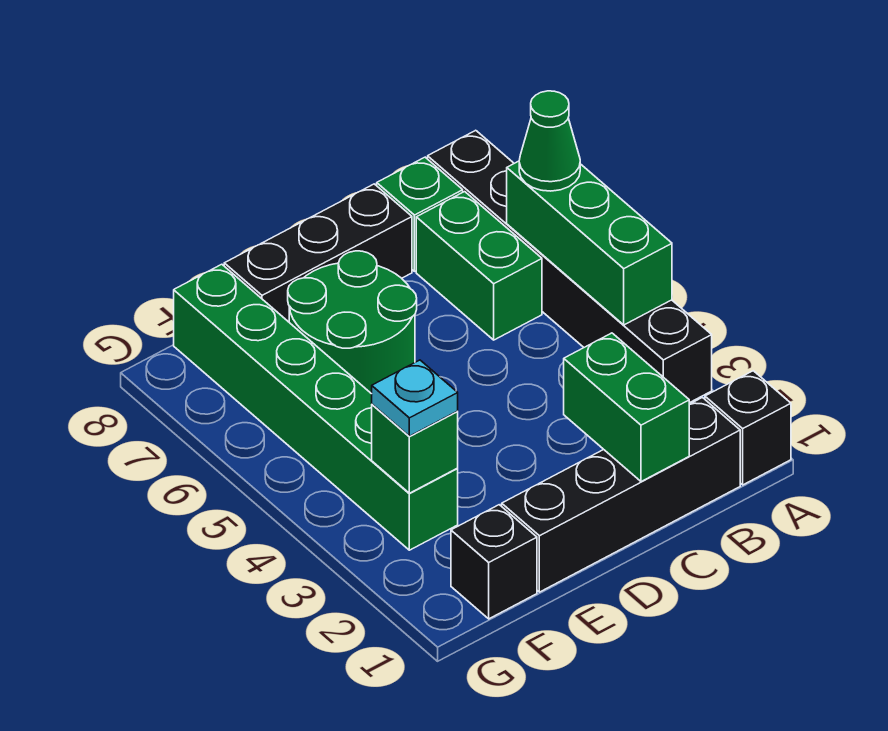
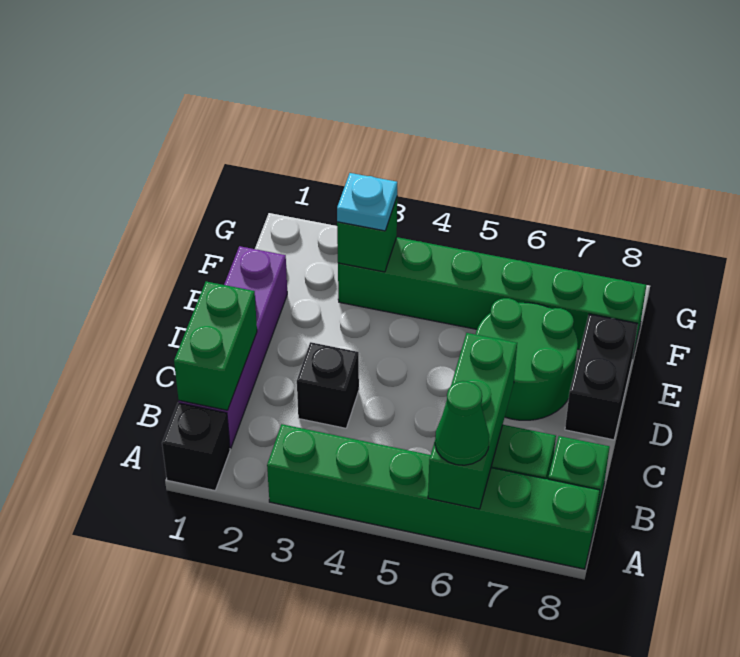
black brick A3:A8 level 1 -> green brick A3:A8 level 1
green brick A4:A6 level 2 -> green brick A6:C6 level 2
black brick B1:E1 level 1 -> purple brick B1:E1 level 1
green brick C1:C2 level 2 -> green brick B1:C1 level 2
black brick C8:E8 level 1 -> black brick D8:E8 level 1
black brick F1 level 1 -> black brick C3 level 1

